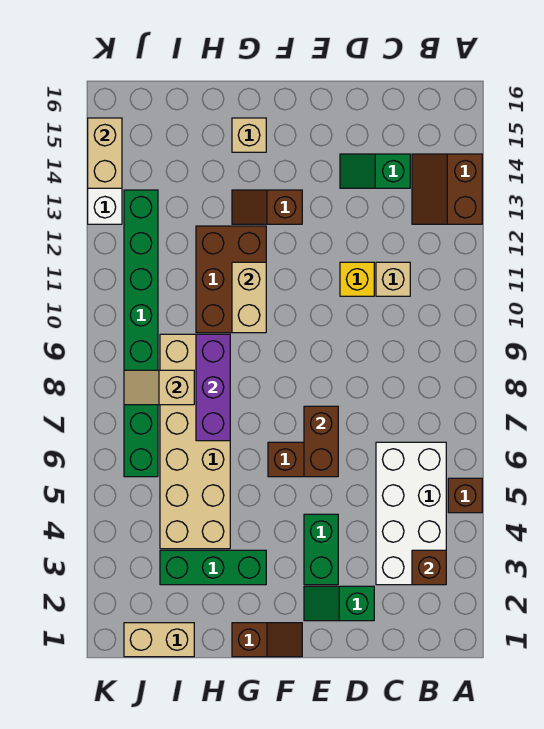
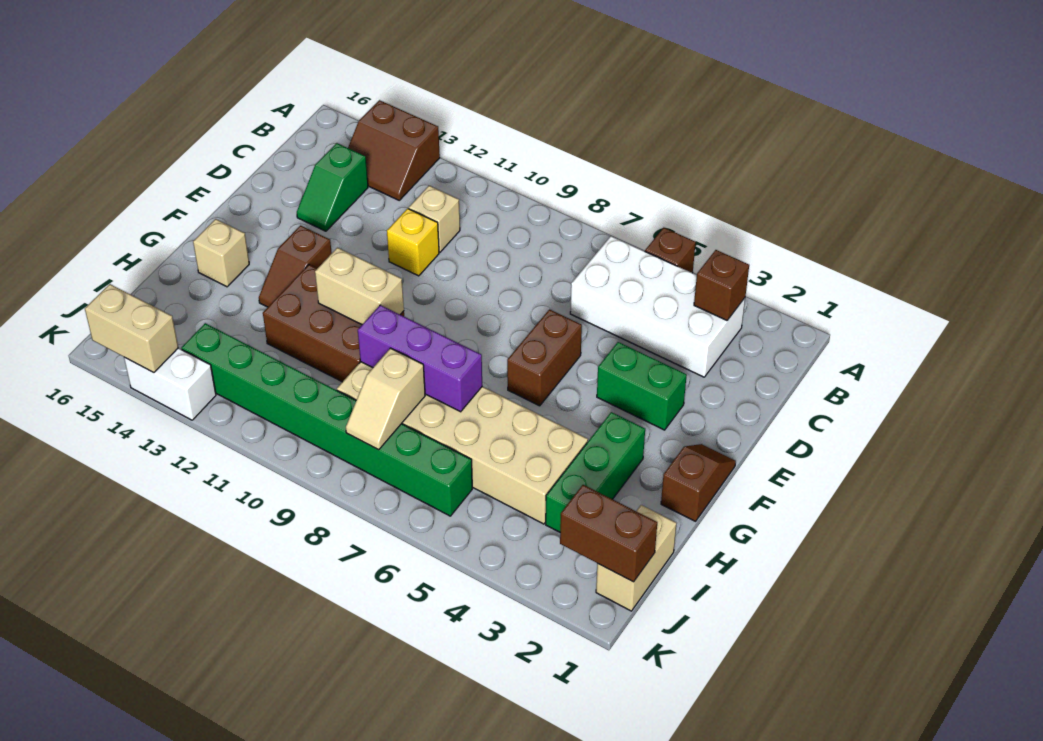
green slope D2:E2 level 1 top D -> none
brown brick E6:E7 level 2 -> brown brick J1:J2 level 2

